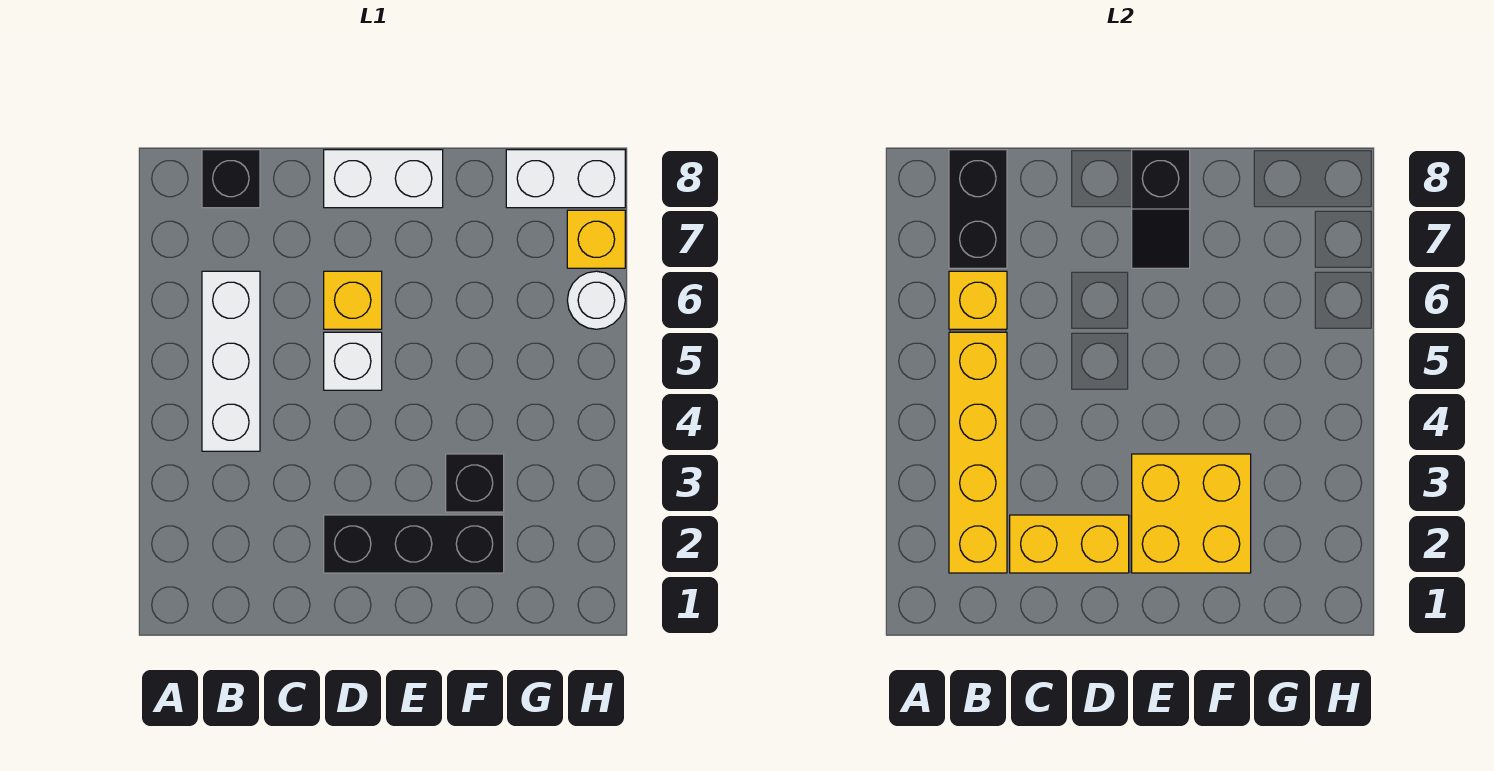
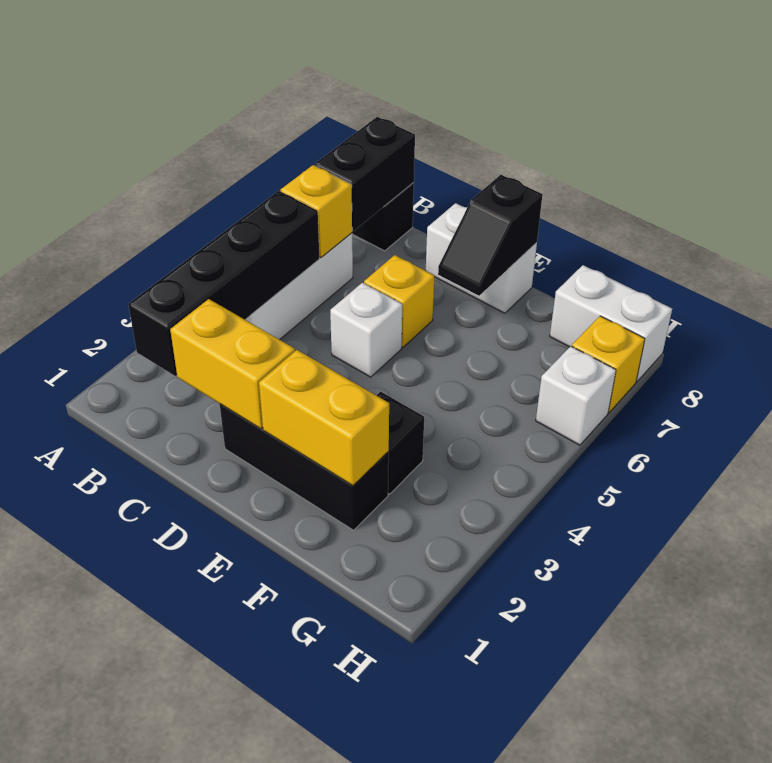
yellow brick B2:B5 level 2 -> black brick B2:B5 level 2
yellow brick E2:F3 level 2 -> yellow brick E2:F2 level 2
white round brick H6 level 1 -> white brick H6 level 1

